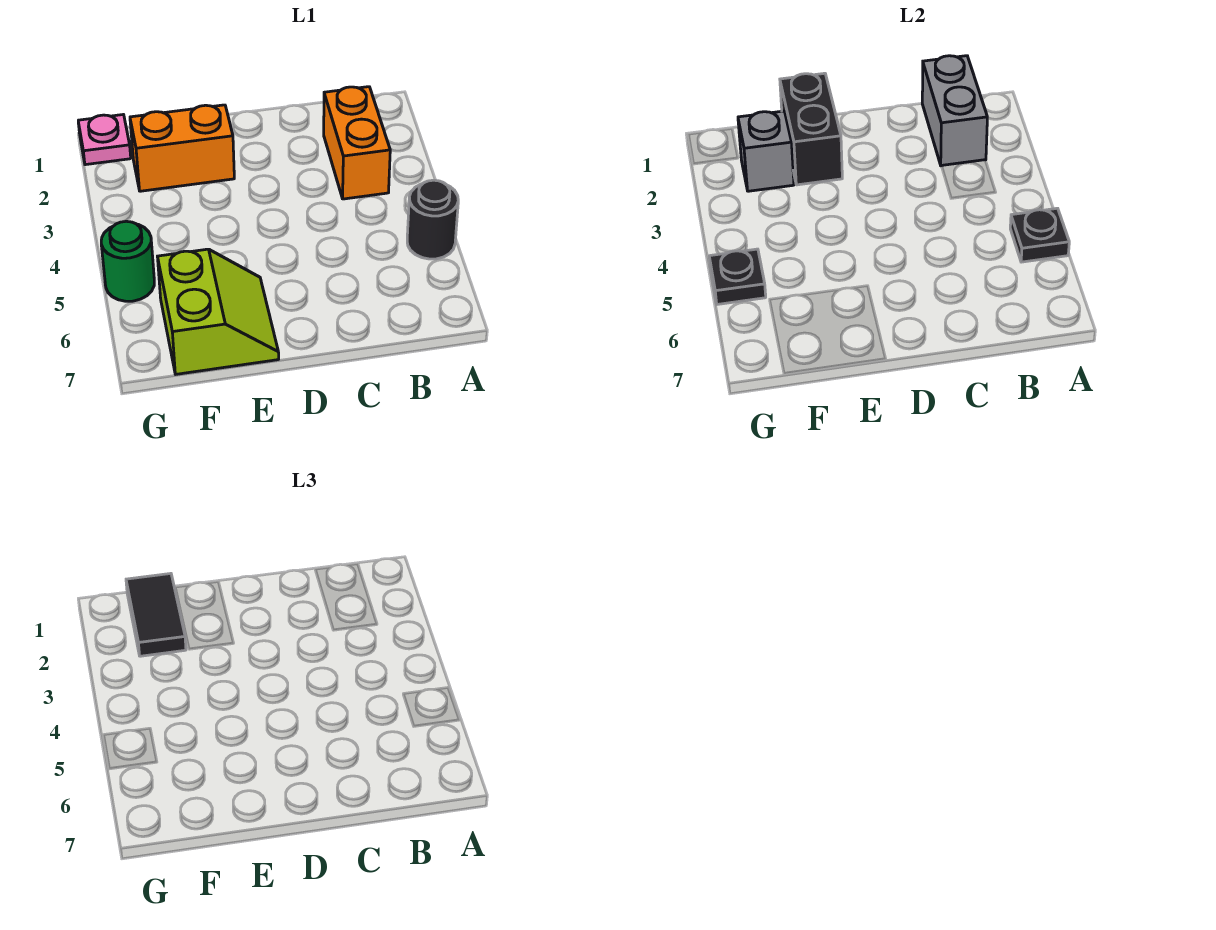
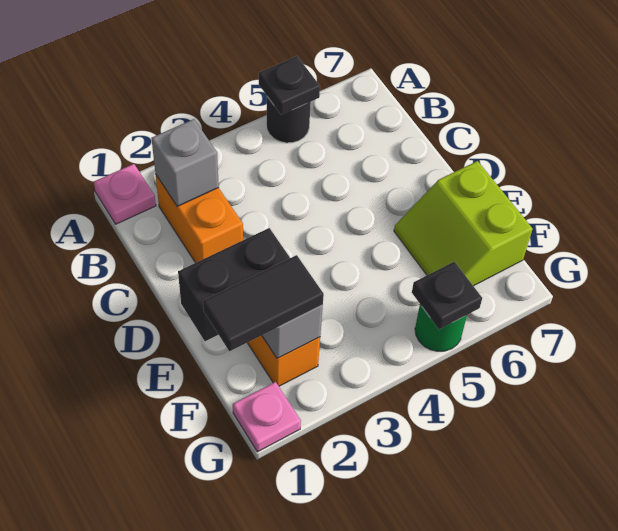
none -> pink plate A1 level 1
grey brick B1:B2 level 2 -> grey brick B2 level 2
orange brick B2:B3 level 1 -> orange brick B2:C2 level 1
lime slope E6:F7 level 1 top F -> lime slope E6:F7 level 1 top 7

